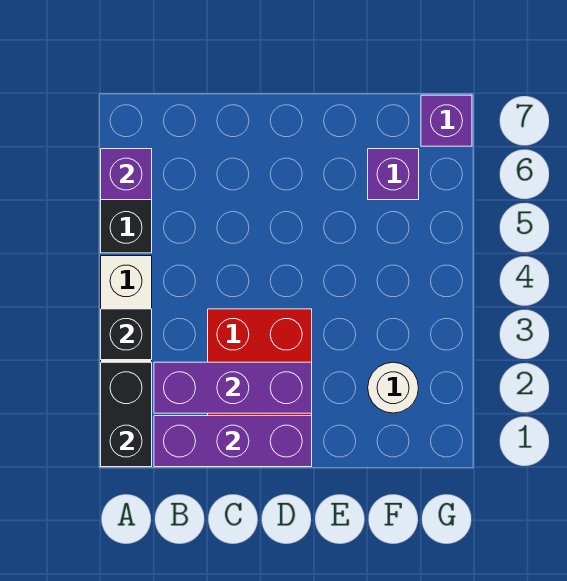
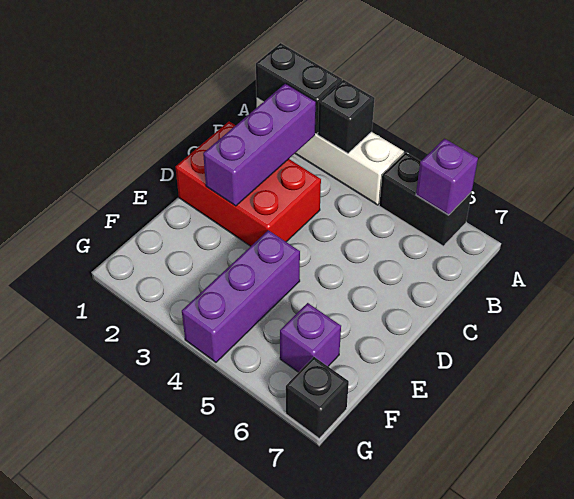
purple brick B1:D1 level 2 -> purple brick E4:G4 level 1
white round brick F2 level 1 -> none
purple brick G7 level 1 -> black brick G7 level 1

